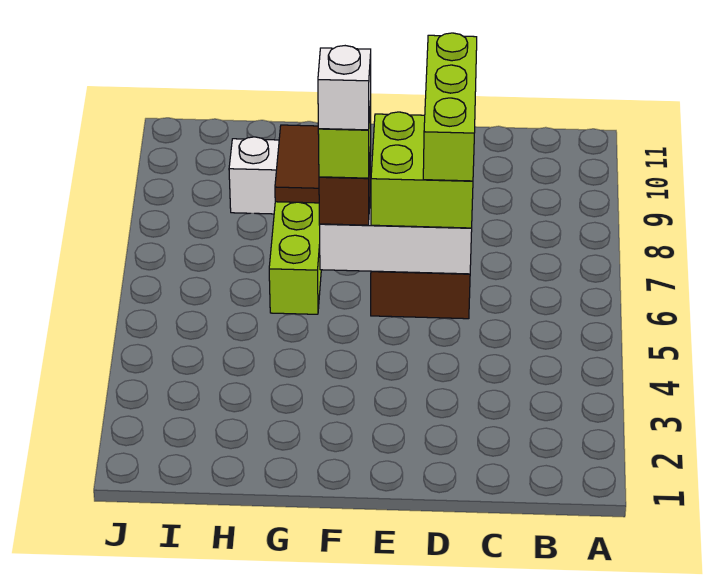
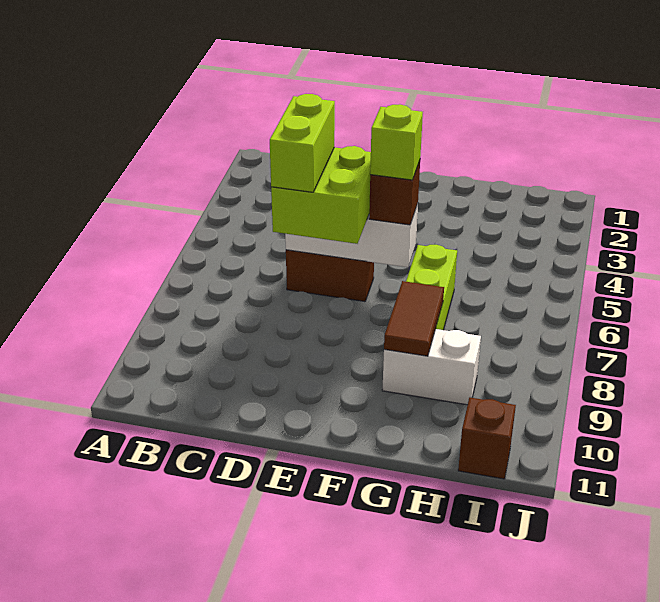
lime brick D6:D8 level 4 -> lime brick D6:D7 level 4
white brick F6 level 5 -> none
none -> brown brick I11 level 1

